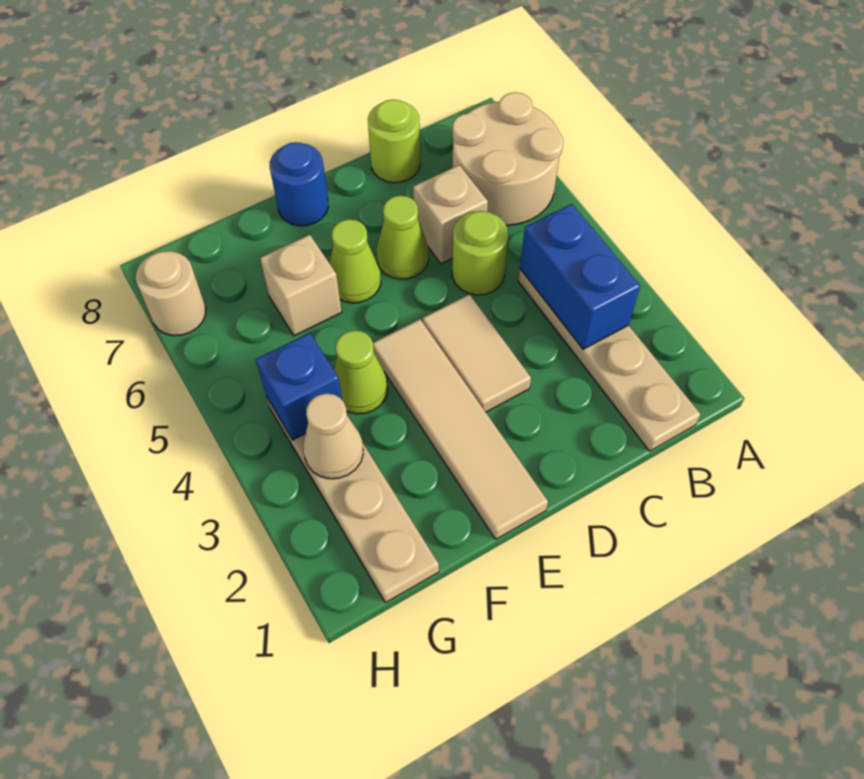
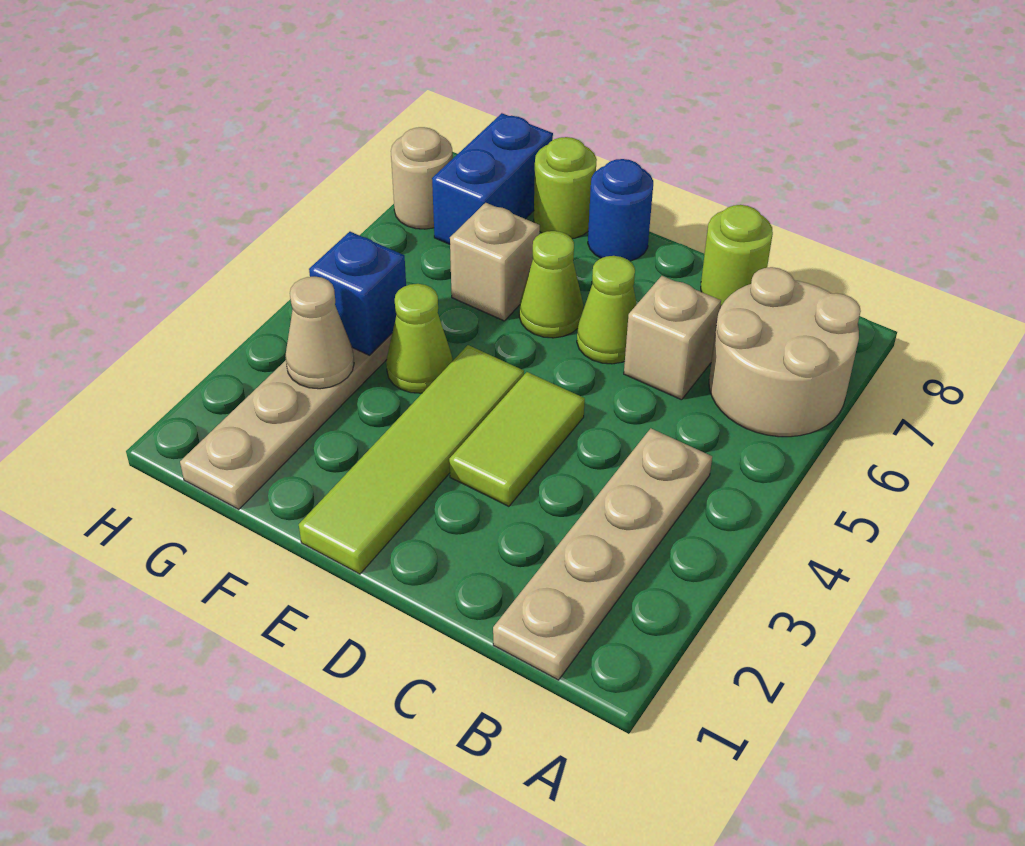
blue brick B3:B4 level 2 -> blue brick G7:G8 level 1
lime round brick C5 level 1 -> lime round brick F8 level 1
tan tile D3:D4 level 1 -> lime tile D3:D4 level 1
tan tile E1:E4 level 1 -> lime tile E1:E4 level 1

